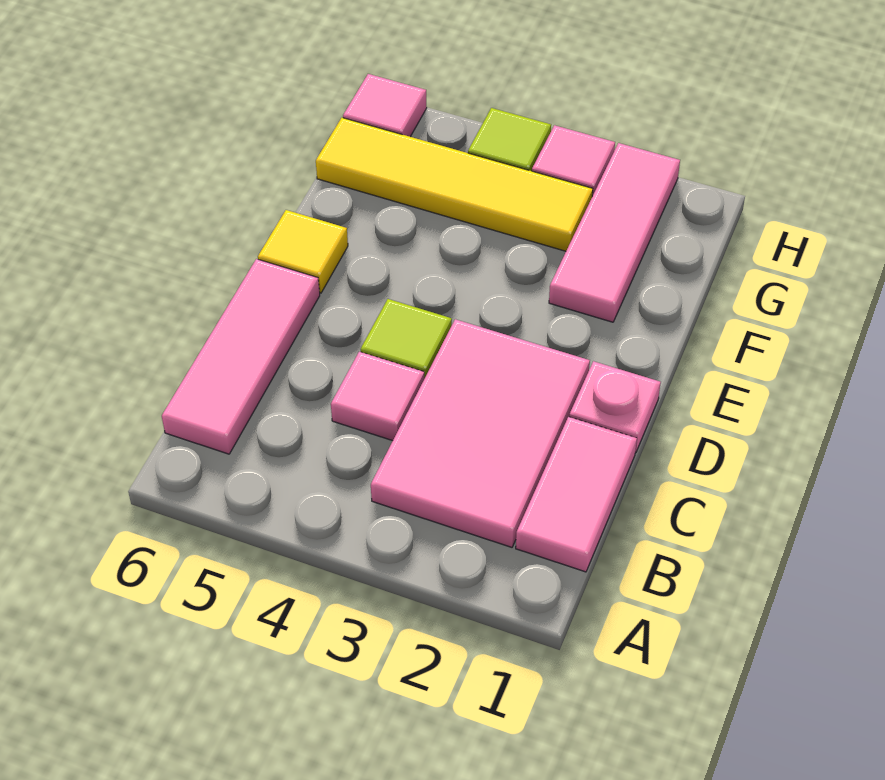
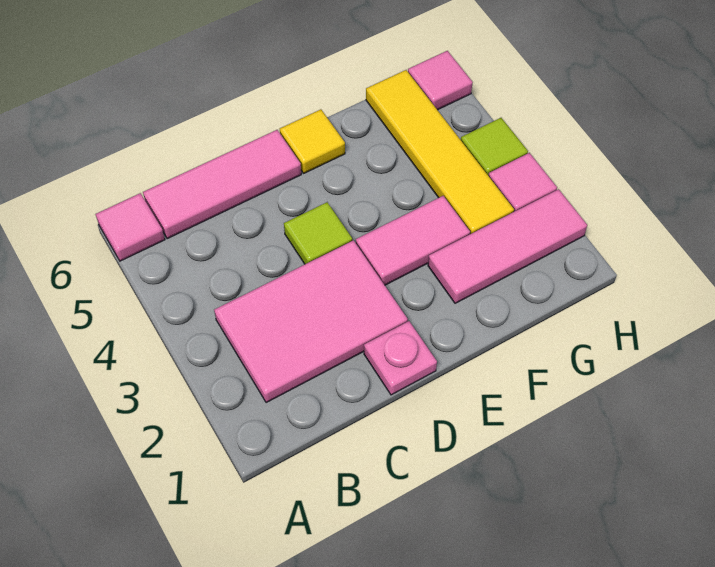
pink tile B1:C1 level 1 -> pink tile E3:F3 level 1
pink tile C4 level 1 -> pink tile A6 level 1

